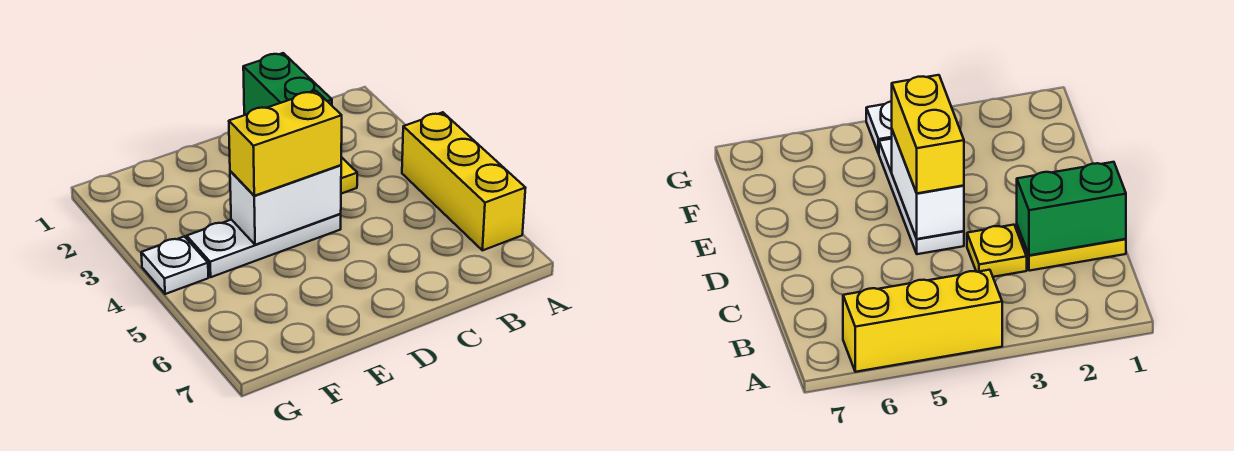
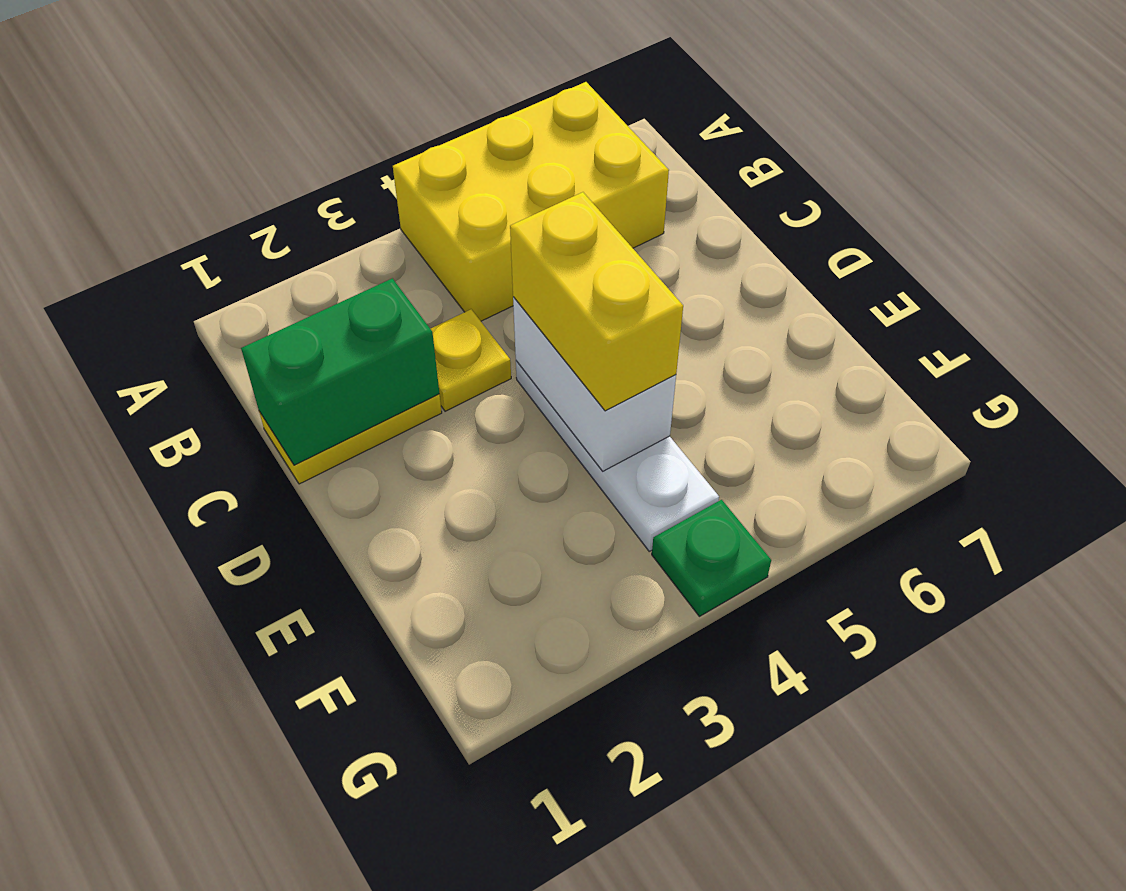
yellow brick A4:A6 level 1 -> yellow brick A4:B6 level 1
white plate G4 level 1 -> green plate G4 level 1

